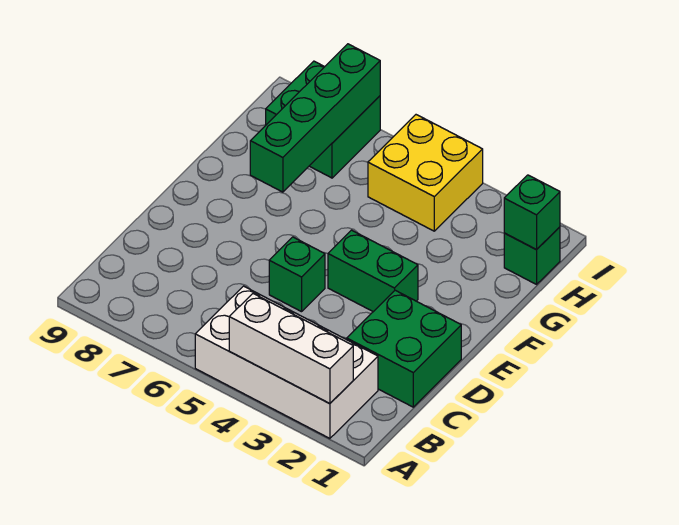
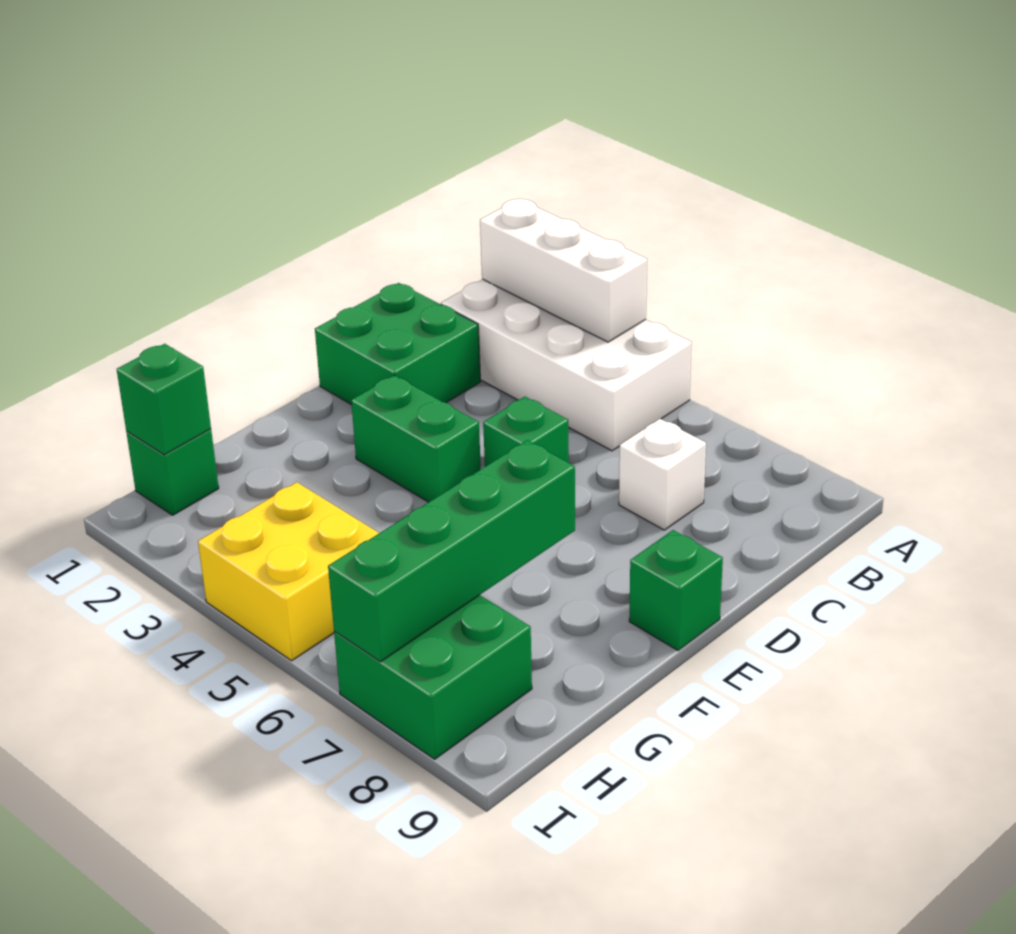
none -> white brick C7 level 1
none -> green brick E9 level 1

